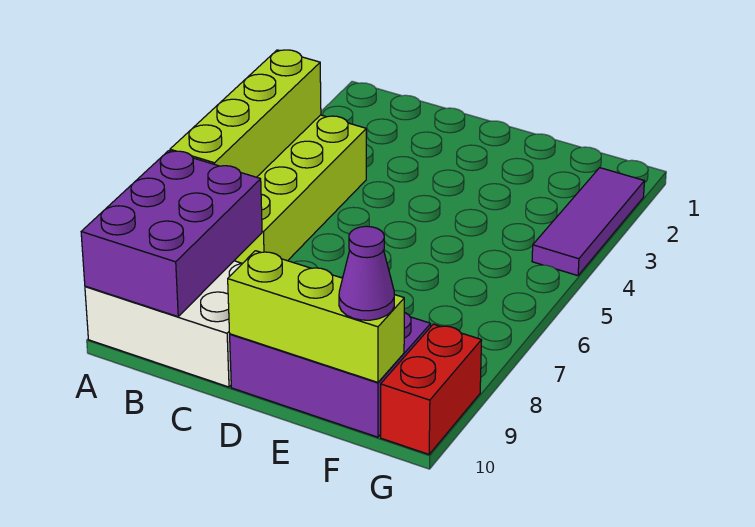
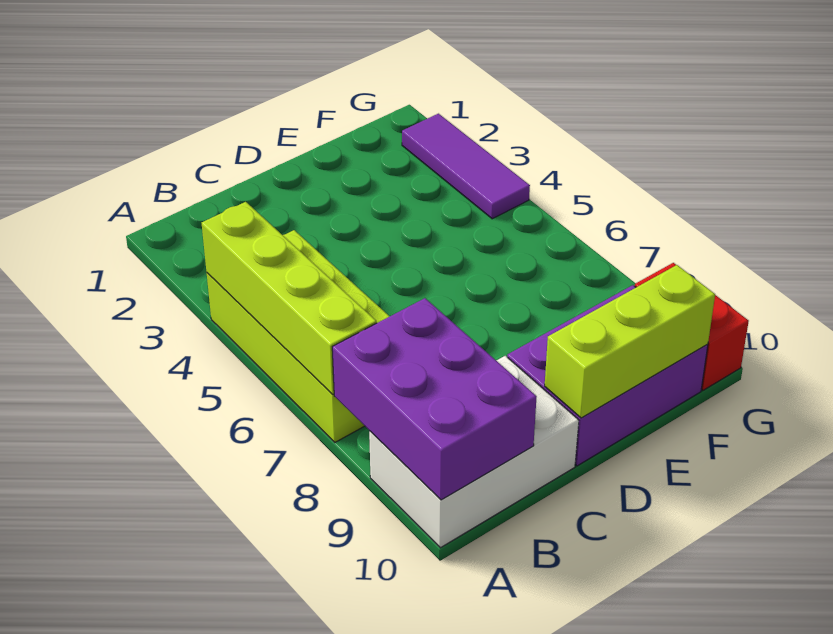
purple cone F10 level 3 -> none

